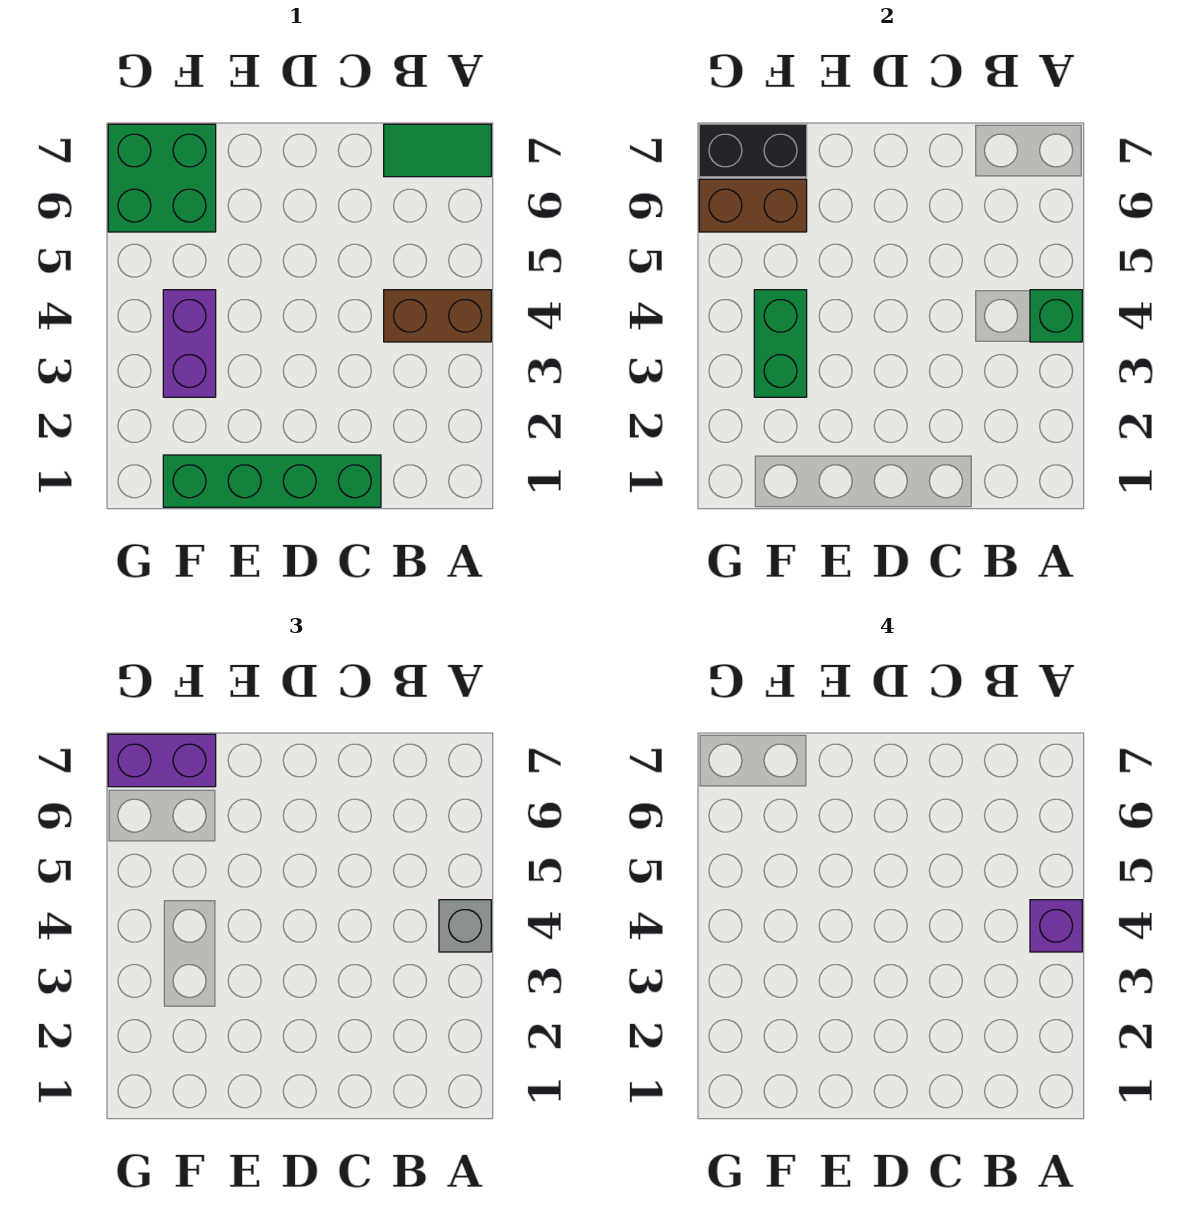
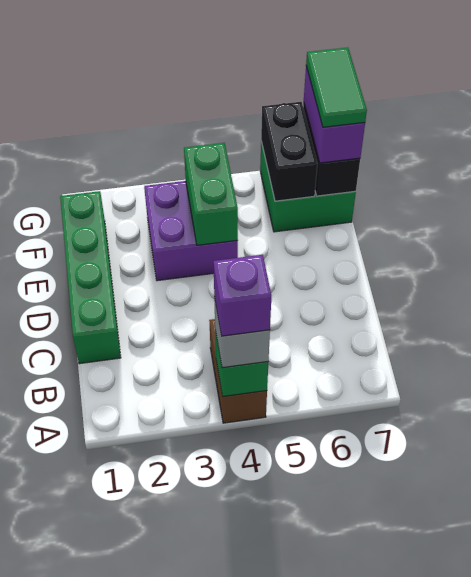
green tile A7:B7 level 1 -> green tile F7:G7 level 4
purple brick F3:F4 level 1 -> purple brick E3:F4 level 1
green brick F3:F4 level 2 -> green brick E4:F4 level 2
brown brick F6:G6 level 2 -> black brick F6:G6 level 2

